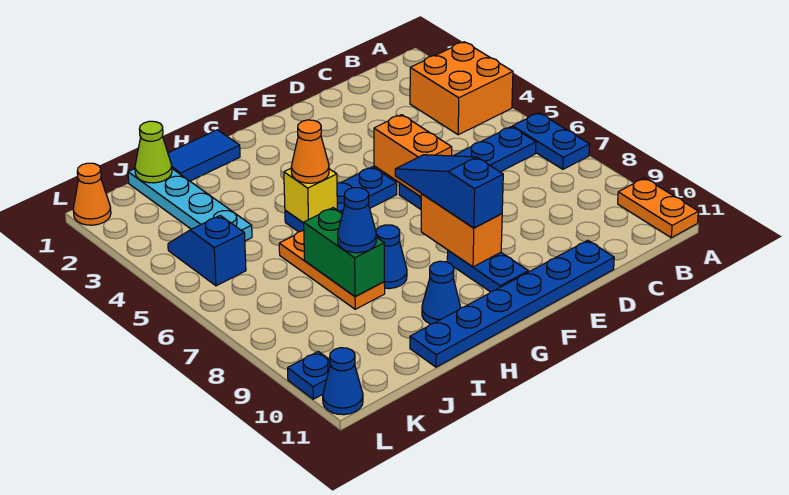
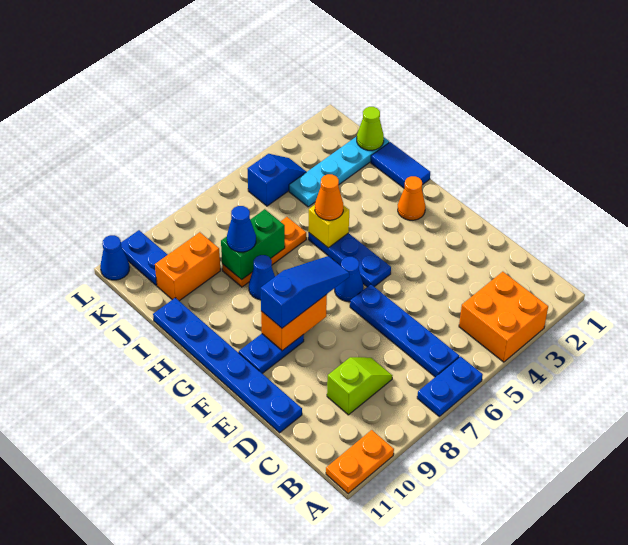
none -> lime slope C8:C9 level 1 top 9
orange brick E5:E6 level 2 -> orange brick J9:J10 level 1
blue cone H10 level 1 -> blue cone F6 level 1
orange cone L1 level 1 -> orange cone G2 level 1
blue plate L10 level 1 -> blue plate K10:L10 level 1

